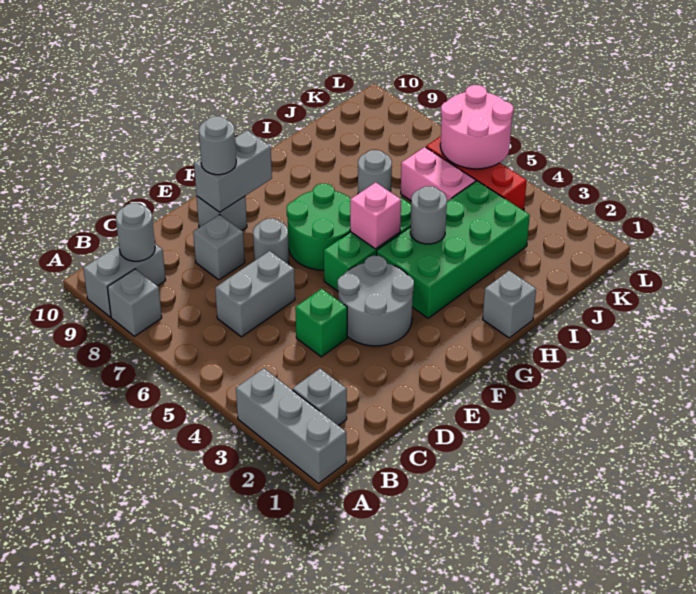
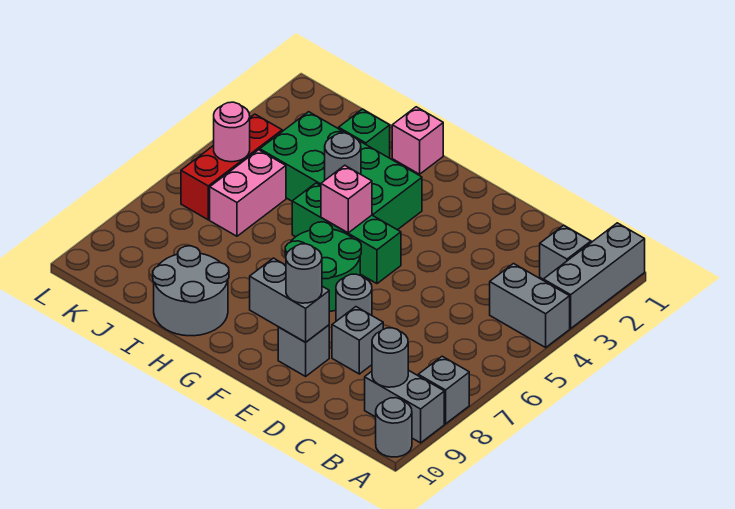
grey brick C6:D6 level 1 -> grey brick A4:B4 level 1
green brick D4 level 1 -> green brick I2 level 1
grey round brick E3:F4 level 1 -> grey round brick H9:I10 level 1
grey brick H1 level 1 -> pink brick H1 level 1
grey round brick I7 level 1 -> grey round brick A10 level 1
pink round brick K5:L6 level 2 -> pink round brick K5 level 2

